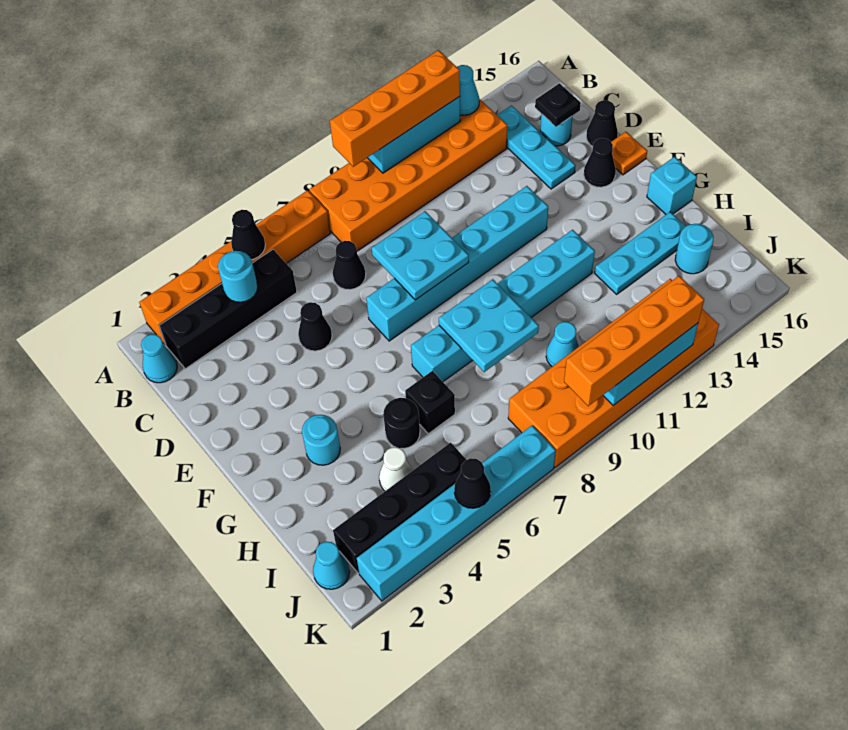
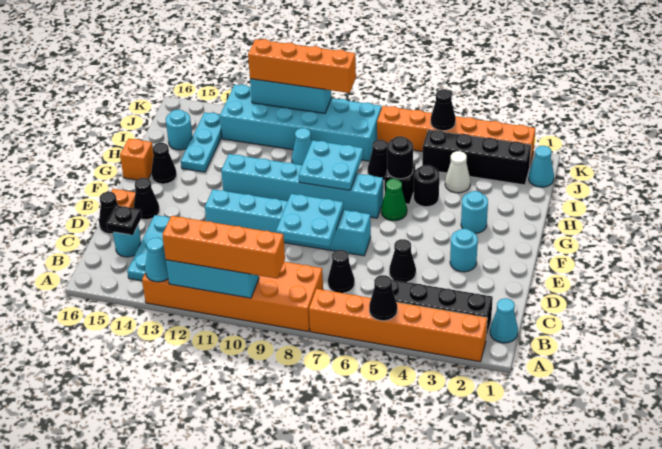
cyan round brick B4 level 2 -> cyan round brick E3 level 1
none -> green cone G6 level 1
none -> black cone G15 level 1
cyan brick G16 level 1 -> orange brick G16 level 1
none -> black round brick H6 level 2
cyan plate H13:H15 level 1 -> cyan plate H14:J14 level 1
none -> black cone I7 level 1
orange brick J8:K13 level 1 -> cyan brick J8:K13 level 1
cyan brick K2:K7 level 1 -> orange brick K2:K7 level 1

